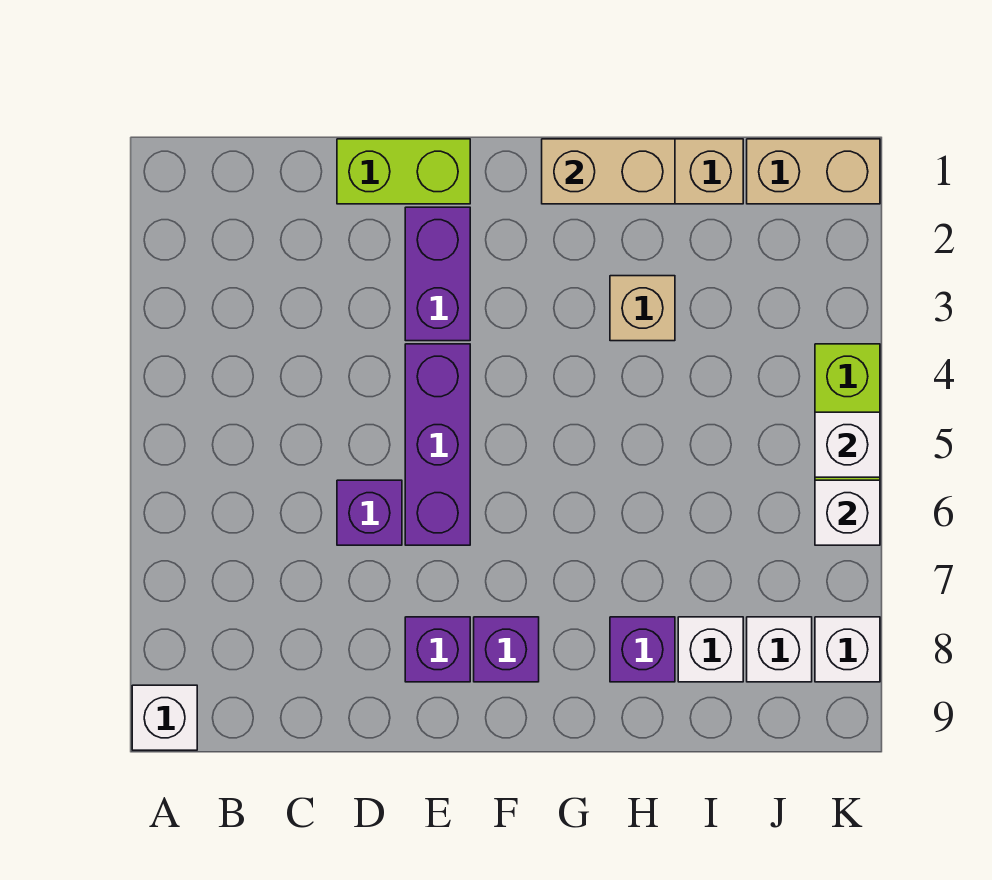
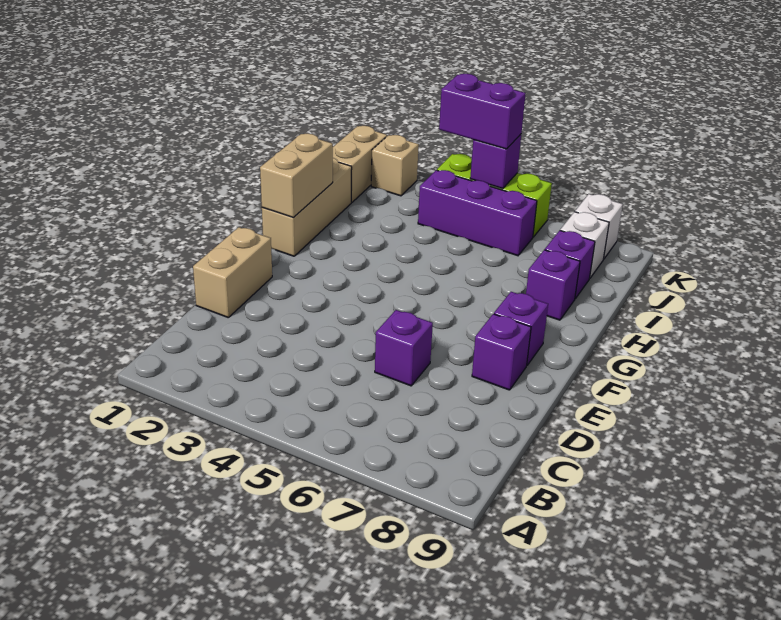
white brick A9 level 1 -> none
lime brick D1:E1 level 1 -> tan brick D1:E1 level 1
purple brick E2:E3 level 1 -> purple brick K4:K5 level 3
purple brick E4:E6 level 1 -> purple brick J4:J6 level 1
tan brick H3 level 1 -> tan brick K2 level 1
white brick I8 level 1 -> purple brick I8 level 1
white brick K5 level 2 -> purple brick K5 level 2
white brick K6 level 2 -> none

